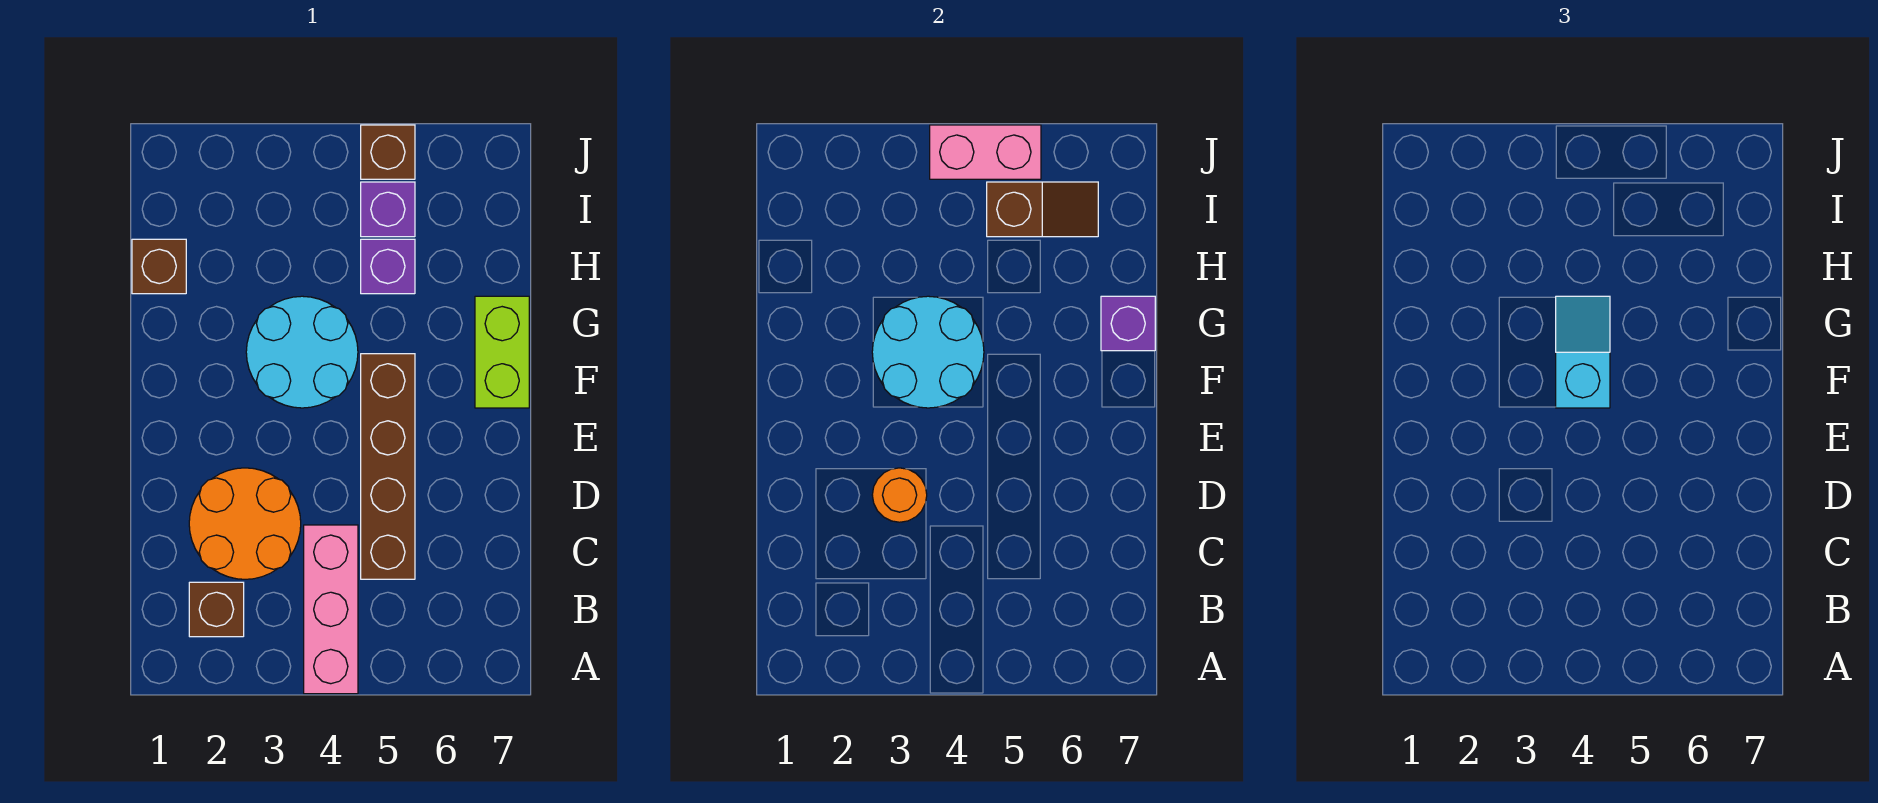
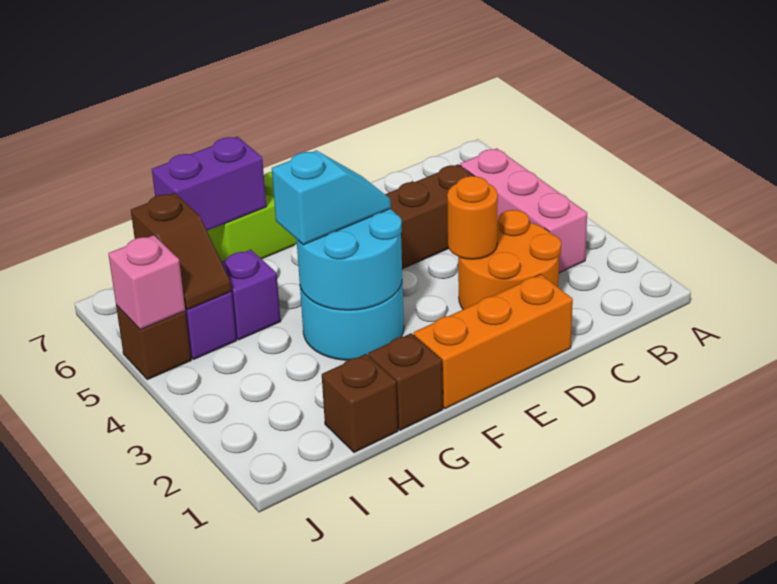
pink brick A4:C4 level 1 -> pink brick B3:B5 level 1
brown brick B2 level 1 -> brown brick G1 level 1
none -> orange brick D1:F1 level 1
cyan slope F4:G4 level 3 top F -> cyan slope F4:G4 level 3 top G
purple brick G7 level 2 -> purple brick G7:H7 level 2
brown slope I5:I6 level 2 top 5 -> brown slope I5:I6 level 2 top 6
pink brick J4:J5 level 2 -> pink brick J5 level 2

